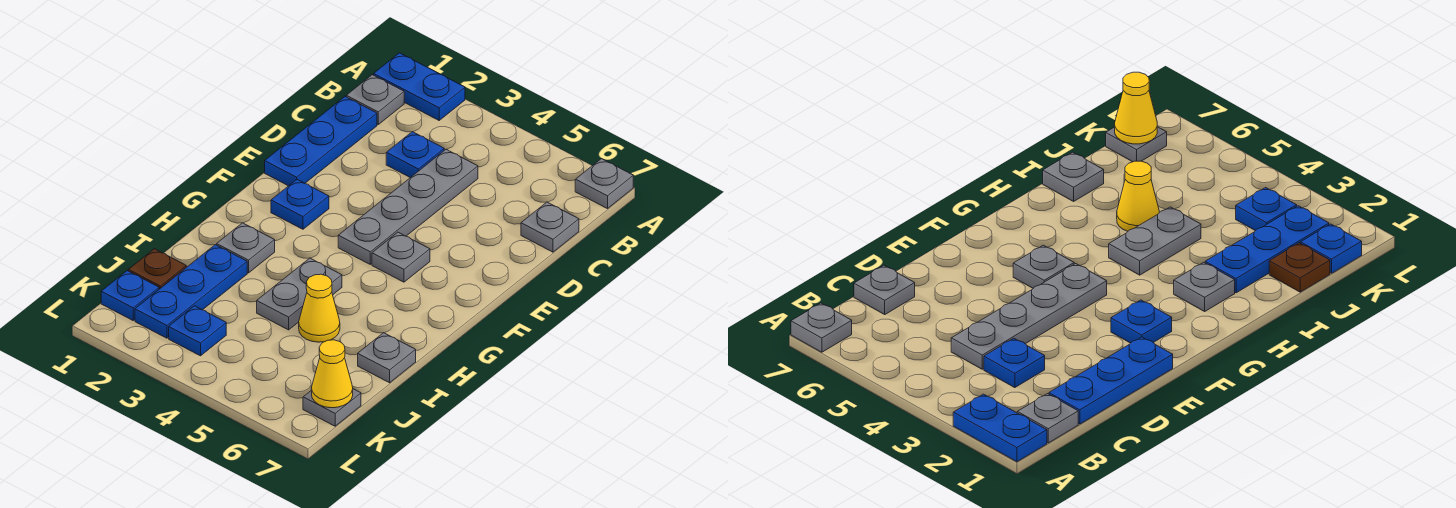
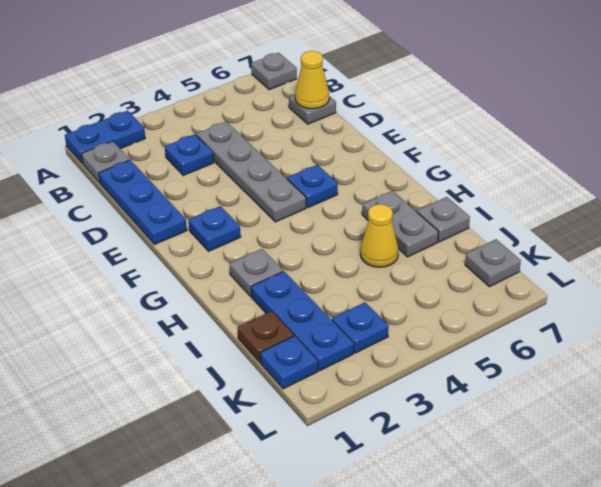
grey plate F5 level 1 -> blue plate F5 level 1
grey plate H4:I4 level 1 -> grey plate H6:I6 level 1
yellow cone K7 level 2 -> yellow cone C7 level 2

